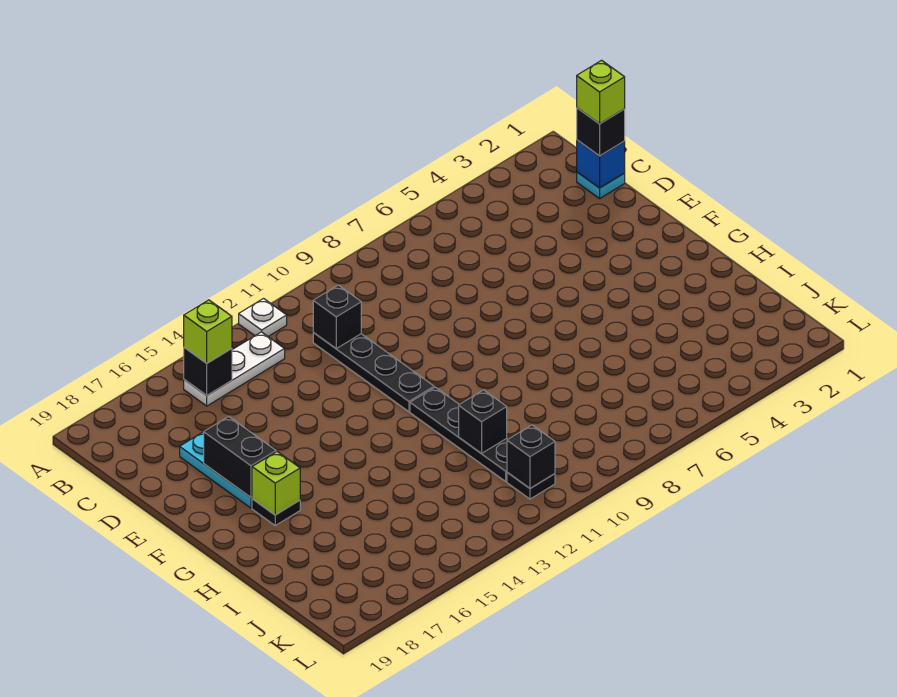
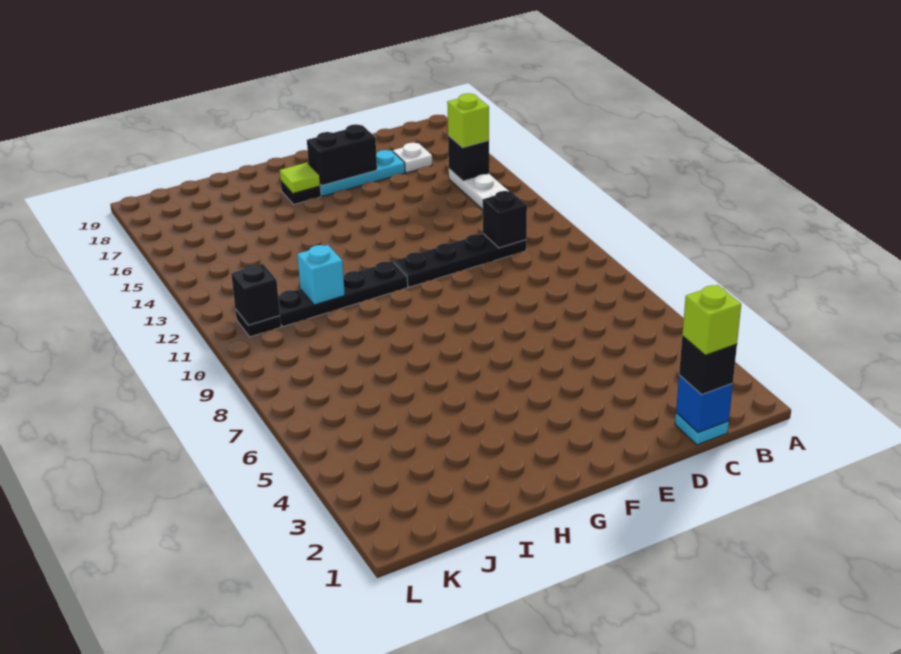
white plate A12 level 1 -> white plate C17 level 1
lime brick G17 level 2 -> lime tile G17 level 2
black brick I11 level 2 -> cyan brick I11 level 2

